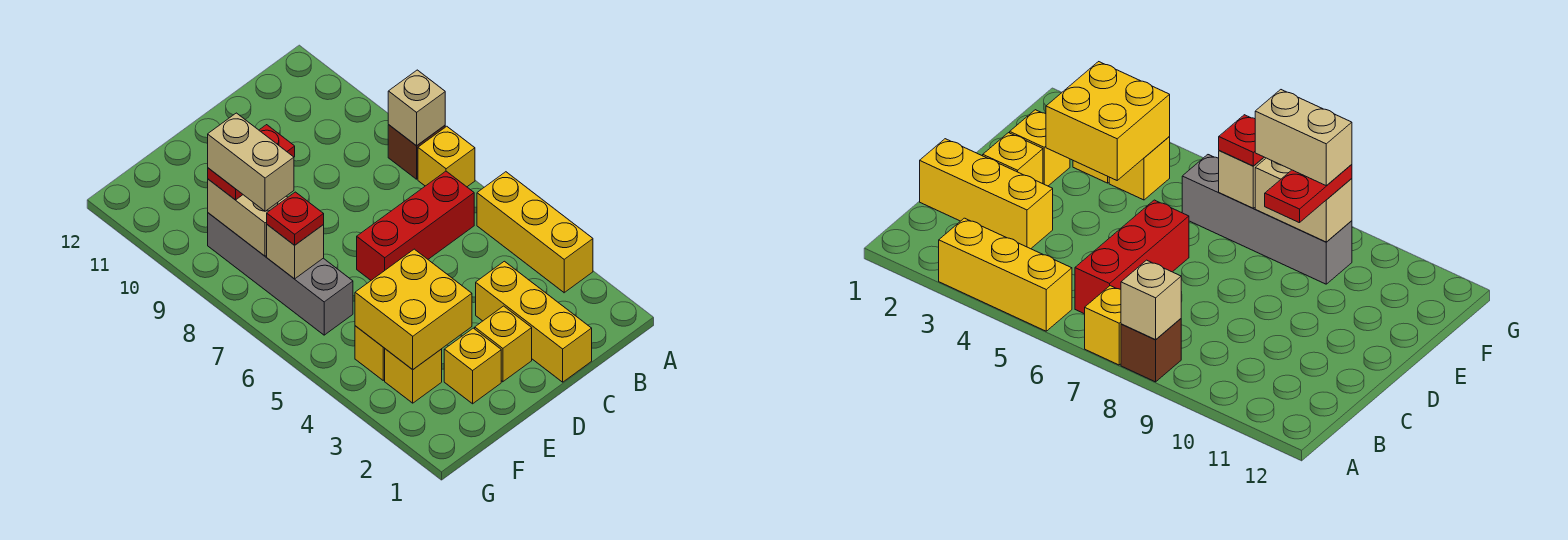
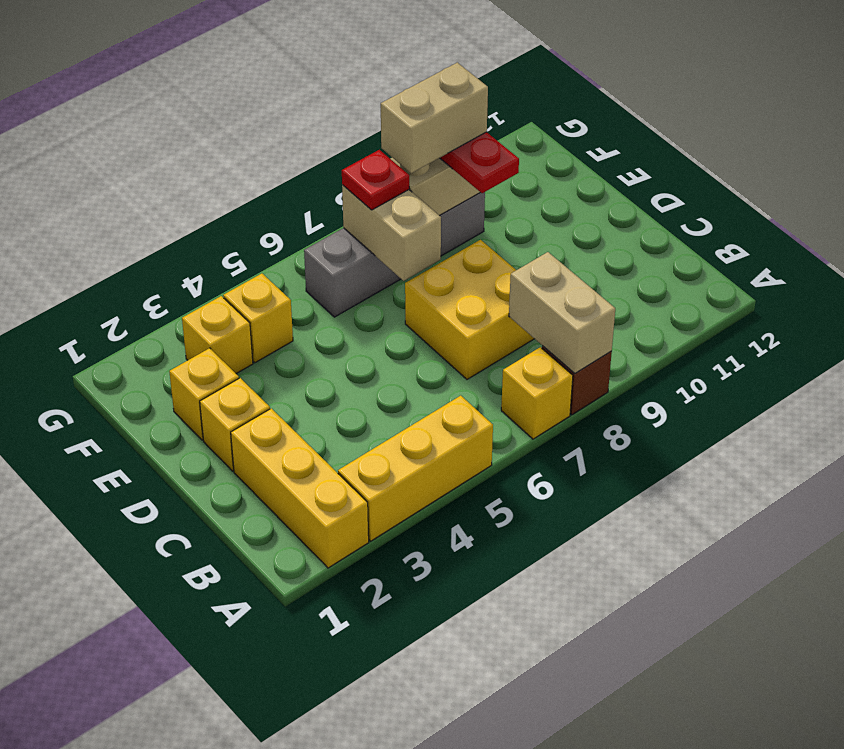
tan brick A8 level 2 -> tan brick A8:B8 level 2
red brick B6:D6 level 1 -> none
yellow brick C1:C3 level 1 -> yellow brick A2:C2 level 1
yellow brick E3:F4 level 2 -> yellow brick C7:D8 level 1
tan brick F7 level 2 -> tan brick E7:F7 level 2

